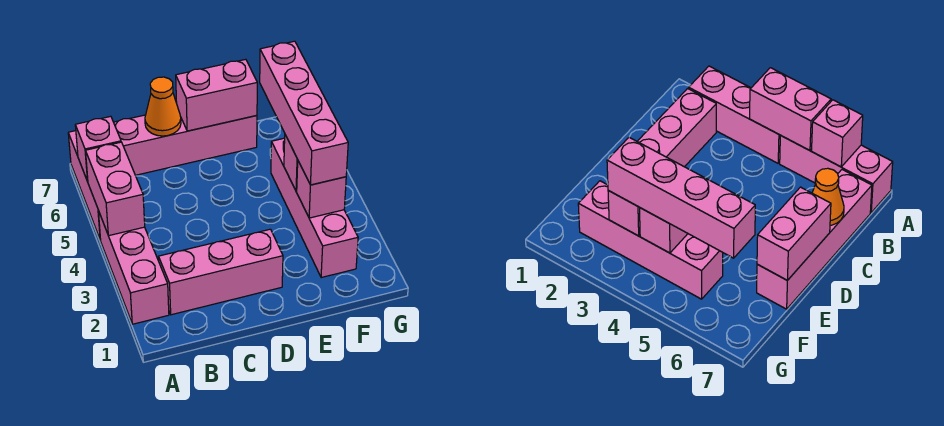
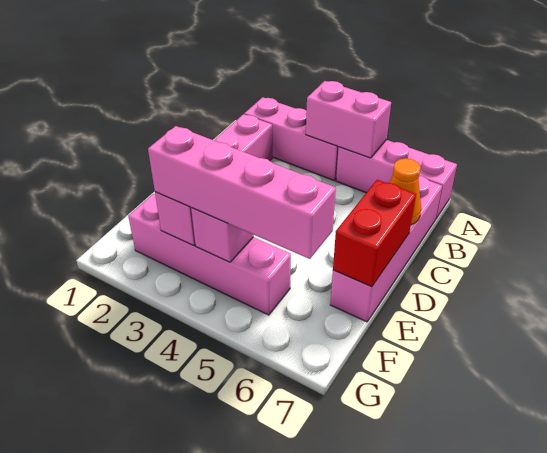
pink brick A6 level 2 -> none
pink brick D7:E7 level 2 -> red brick D7:E7 level 2

